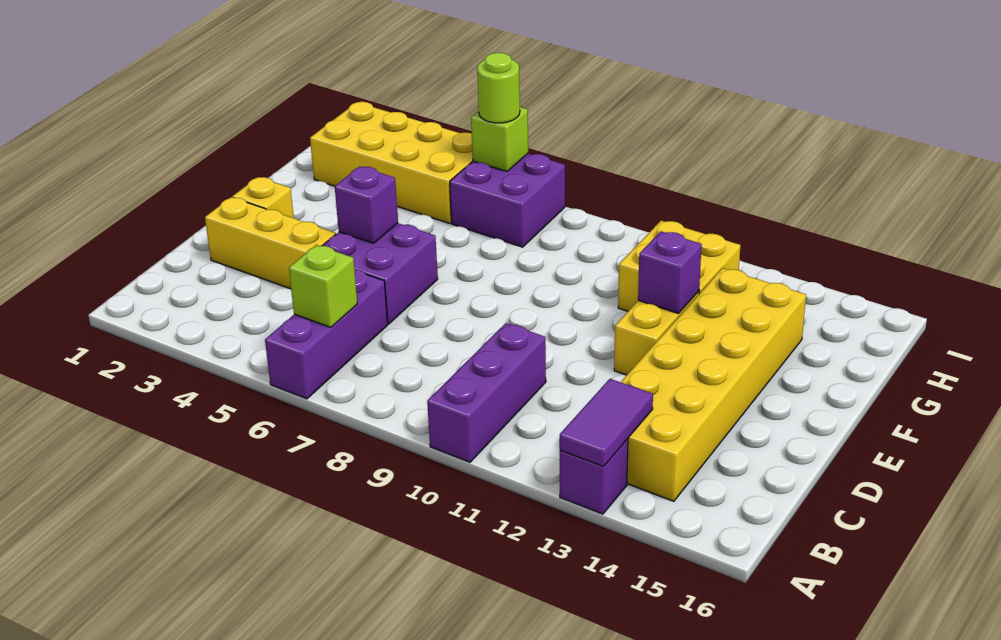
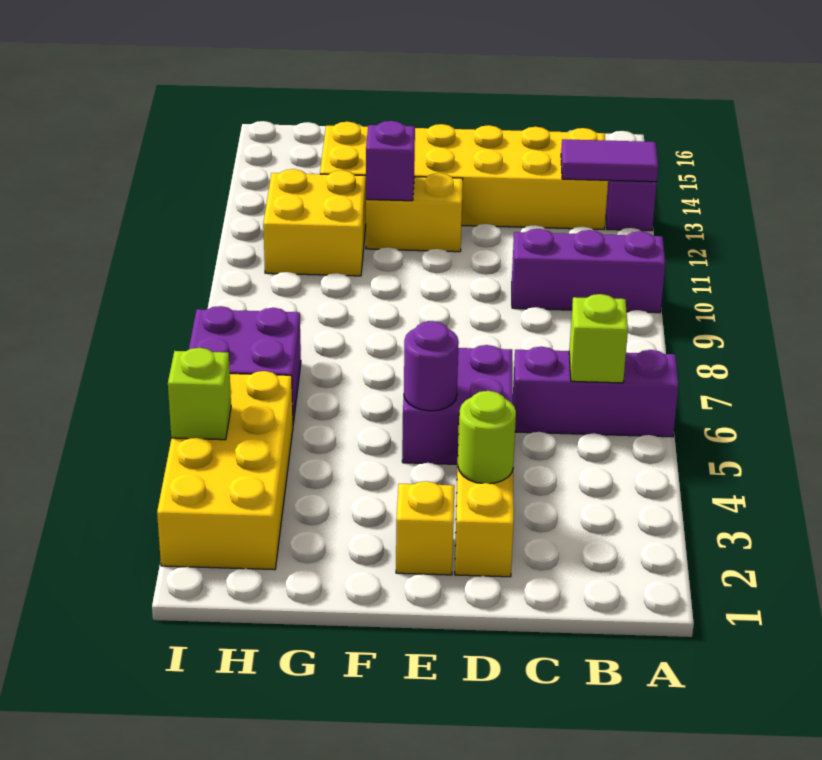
purple brick E5 level 2 -> purple round brick E5 level 2
lime brick I6 level 2 -> lime brick I4 level 2
lime round brick I6 level 3 -> lime round brick D3 level 2

